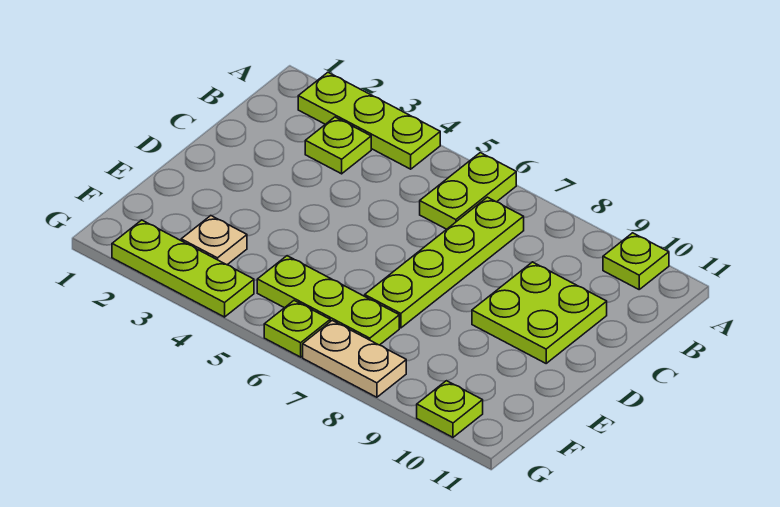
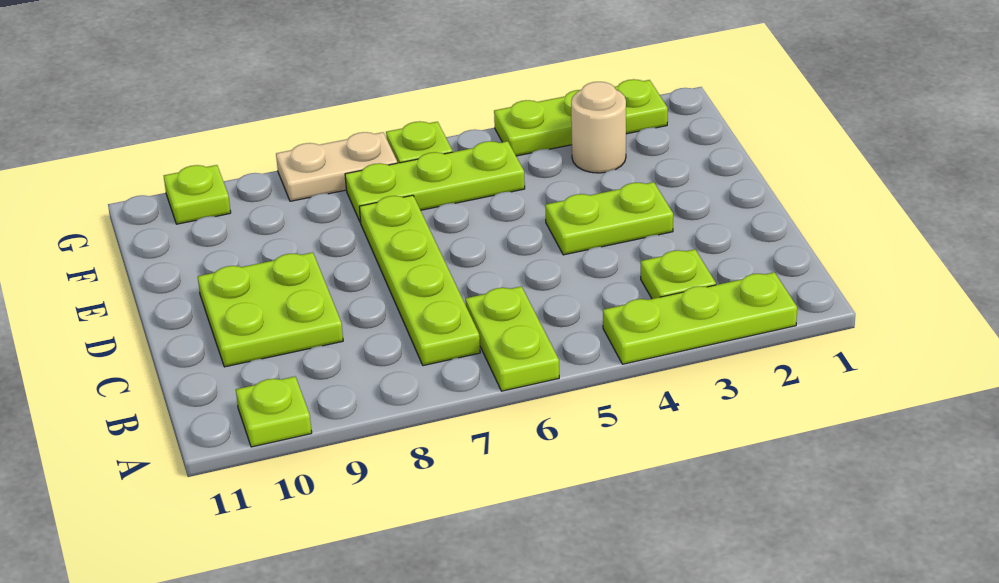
none -> lime plate D3:D4 level 1
tan plate F3 level 1 -> tan round brick F3 level 1

